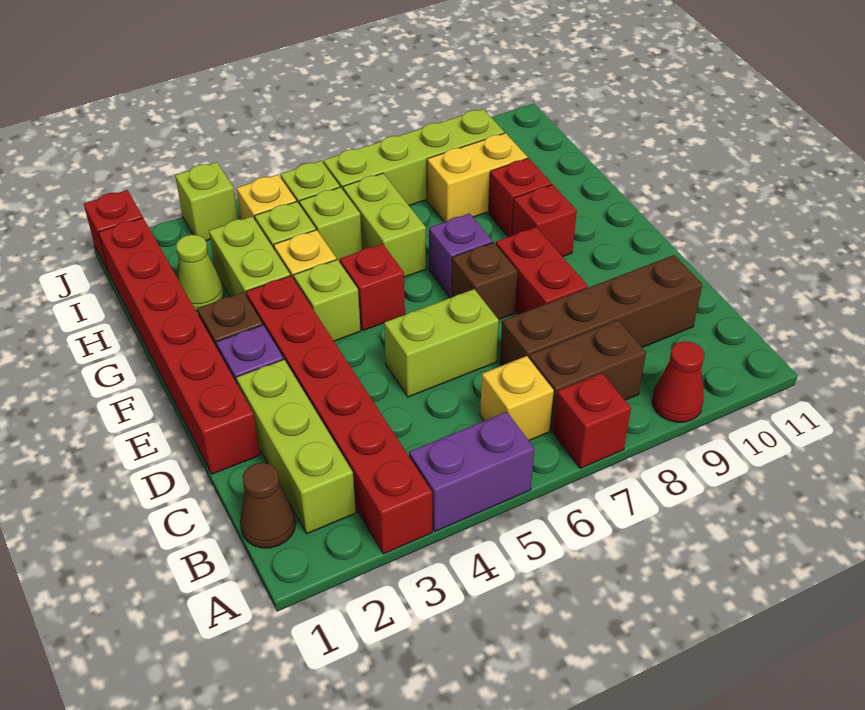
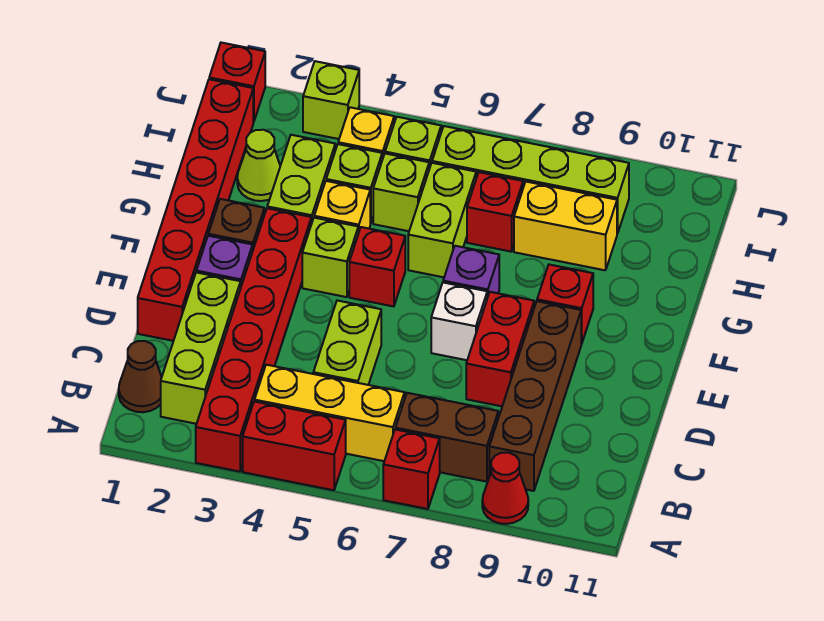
purple brick A4:A5 level 1 -> red brick A4:A5 level 1
yellow brick B6 level 1 -> yellow brick B4:B6 level 1
brown brick C7:C10 level 1 -> brown brick B9:E9 level 1
lime brick D5:D6 level 1 -> lime brick C5:D5 level 1
brown brick E7 level 1 -> white brick E7 level 1
red brick G9 level 1 -> red brick H7 level 1

